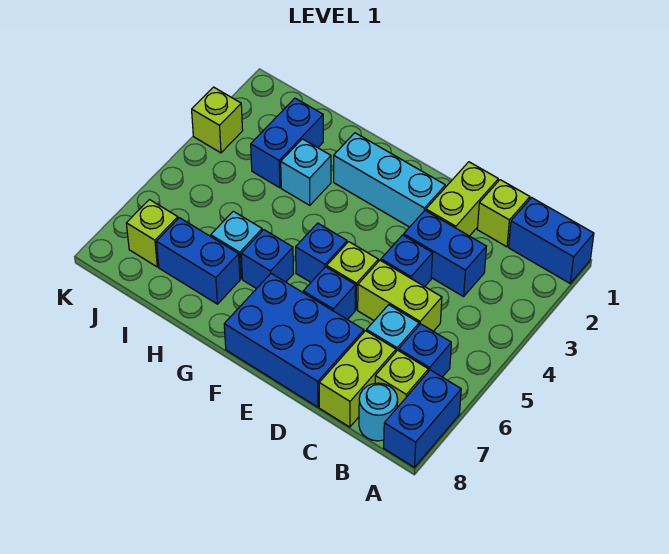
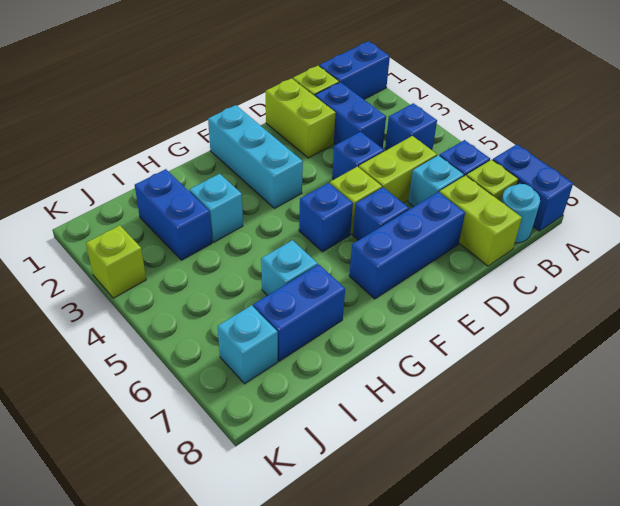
blue brick C3:D3 level 1 -> blue brick C2:C3 level 1
blue brick D7:F8 level 1 -> blue brick D7:F7 level 1
cyan brick E2:G2 level 1 -> cyan brick F1:F3 level 1
blue brick G6 level 1 -> blue brick B4 level 1
lime brick J7 level 1 -> cyan brick J7 level 1

